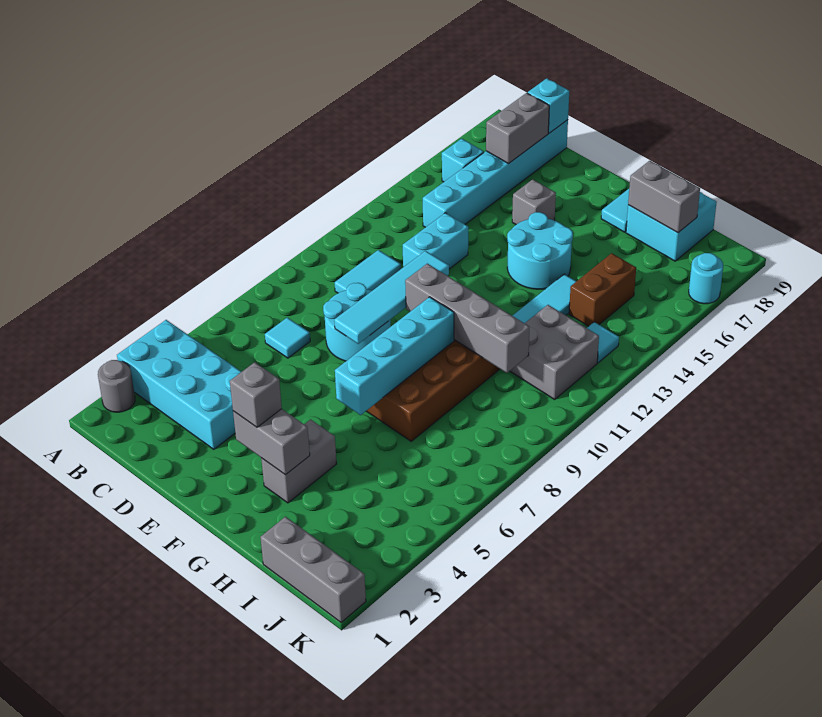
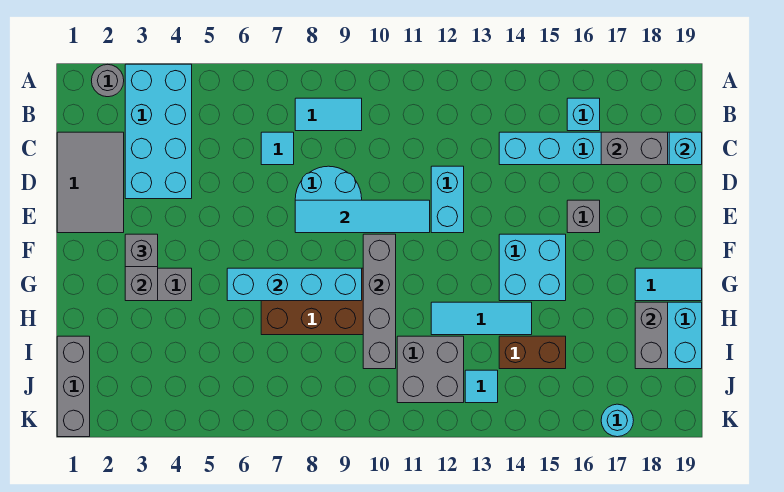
none -> grey tile C1:E2 level 1
cyan tile C10:C11 level 1 -> cyan tile B8:B9 level 1
cyan brick D12:D13 level 1 -> cyan brick D12:E12 level 1
cyan round brick F14:G15 level 1 -> cyan brick F14:G15 level 1

